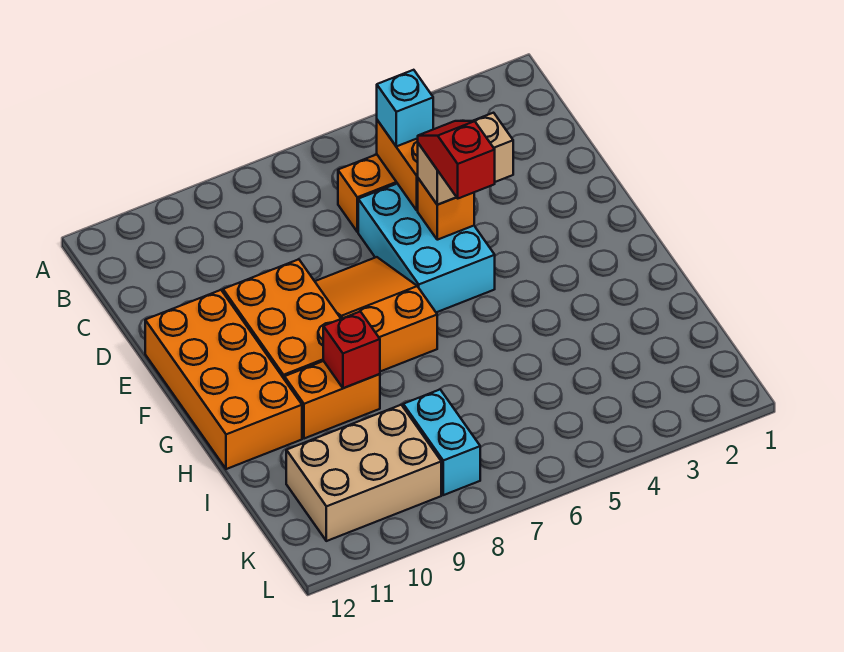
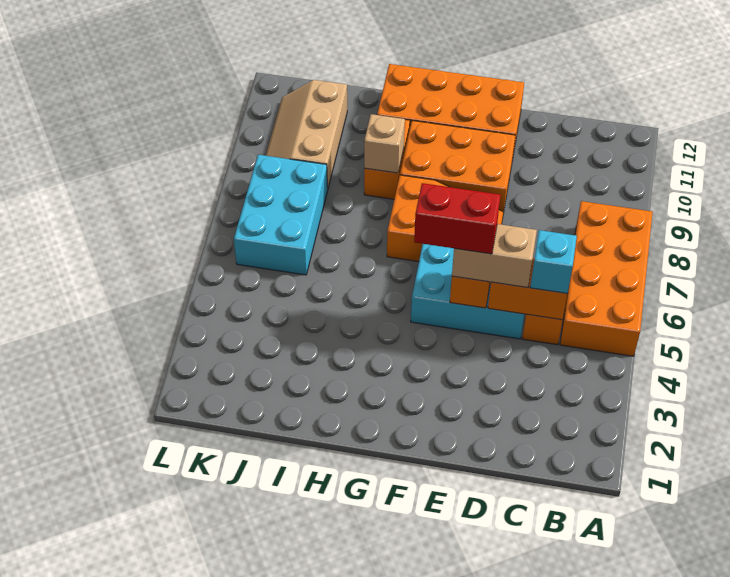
none -> orange brick A5:B8 level 1
tan brick E4:E5 level 3 -> tan brick D5:E5 level 3
red slope E5:F5 level 4 top F -> red brick E5:F5 level 4
red brick H9 level 2 -> tan brick H9 level 2
cyan brick J8:K8 level 1 -> cyan brick J6:K8 level 1
tan brick J9:K11 level 1 -> tan slope J9:K11 level 1 top J

